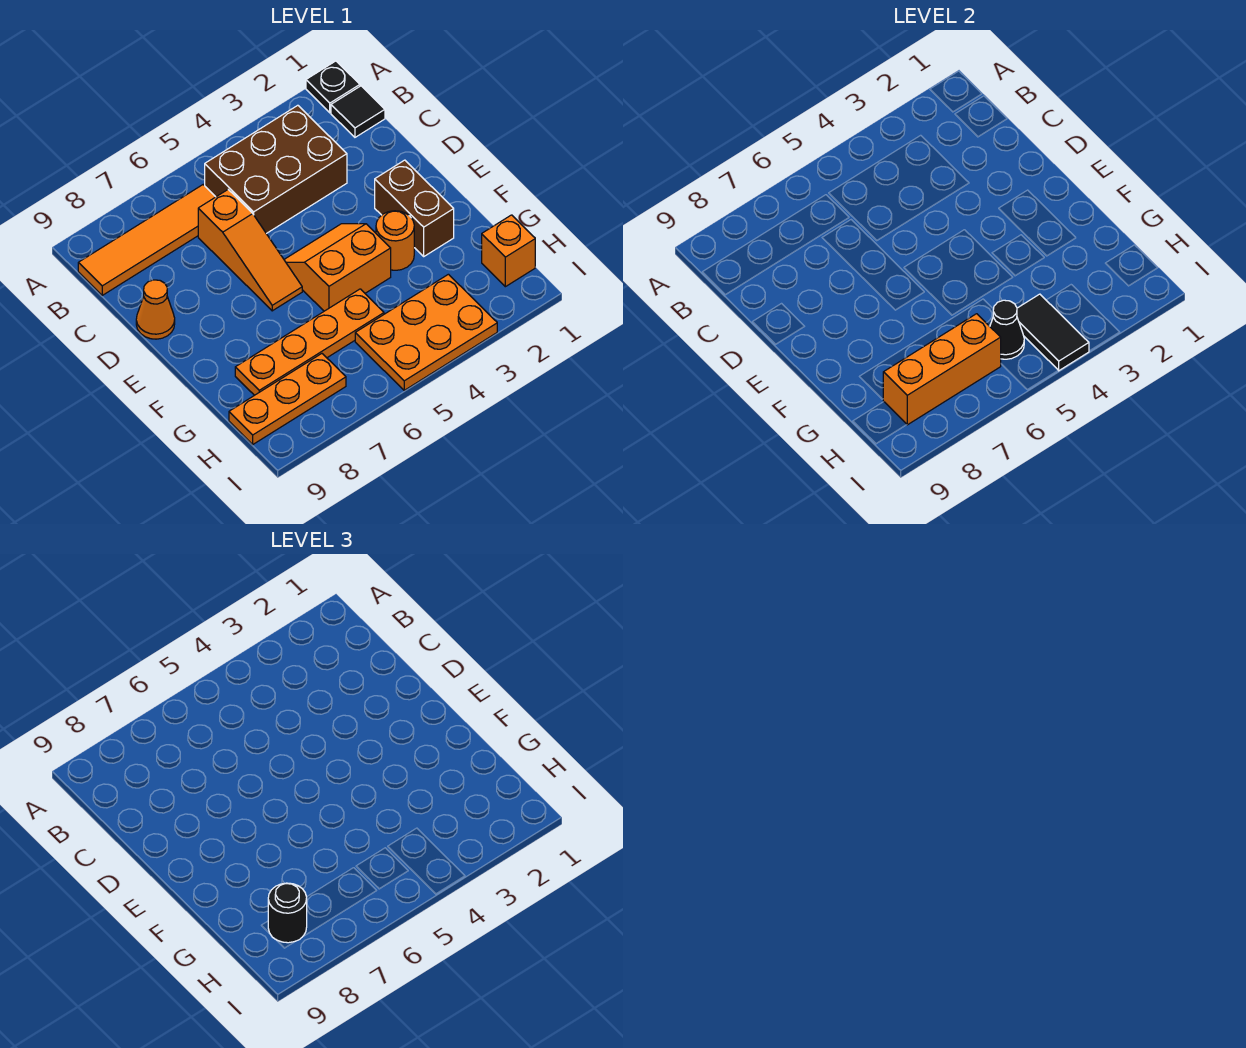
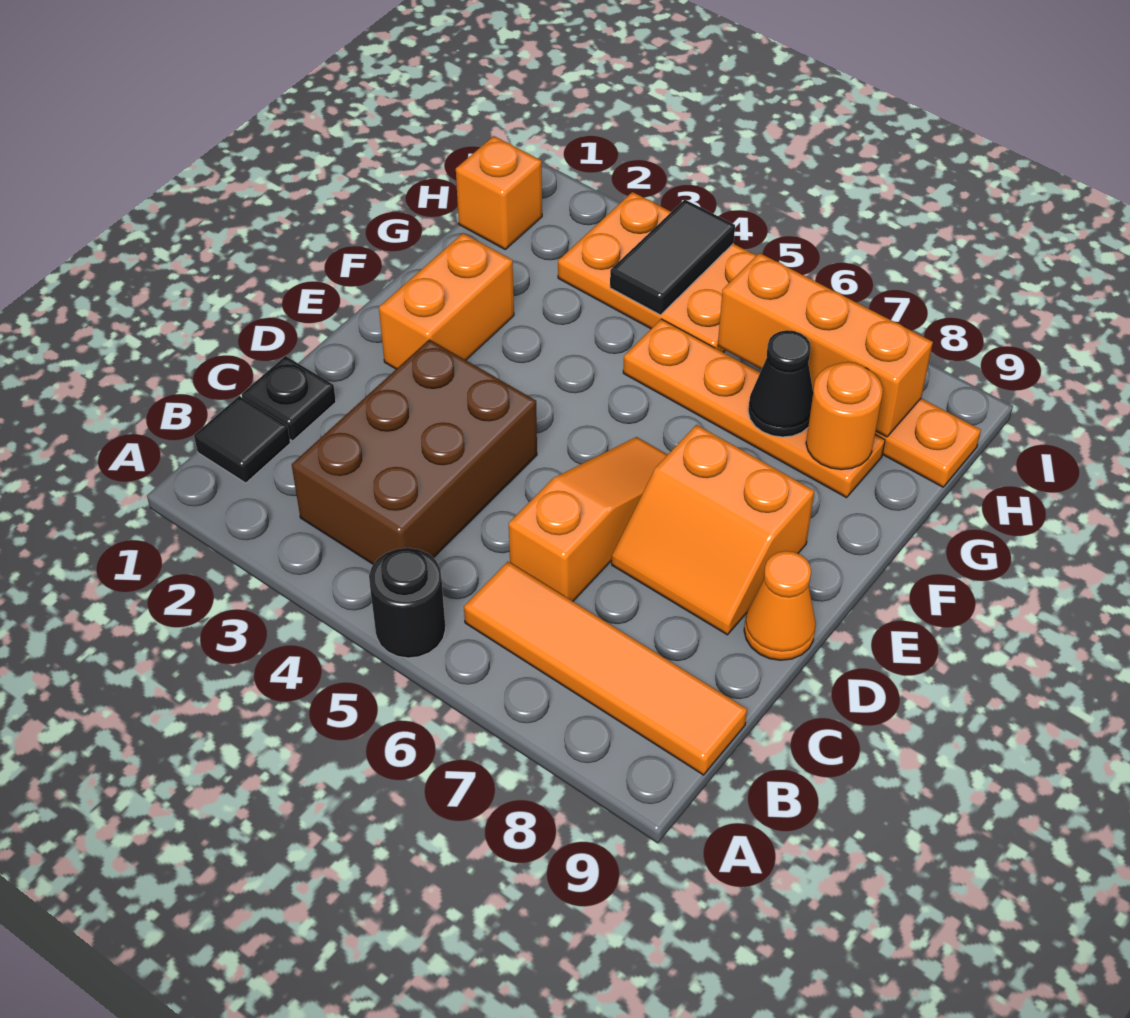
black plate A1 level 1 -> black plate C1 level 1
brown brick B3:C5 level 1 -> brown brick B3:D4 level 1
brown brick E2:F2 level 1 -> orange brick E2:F2 level 1
orange slope E4:F5 level 1 top F -> orange slope D7:E8 level 1 top E
orange round brick F3 level 1 -> orange round brick G8 level 2
black cone H5 level 2 -> black cone G7 level 2
black round brick H8 level 3 -> black round brick A5 level 1

